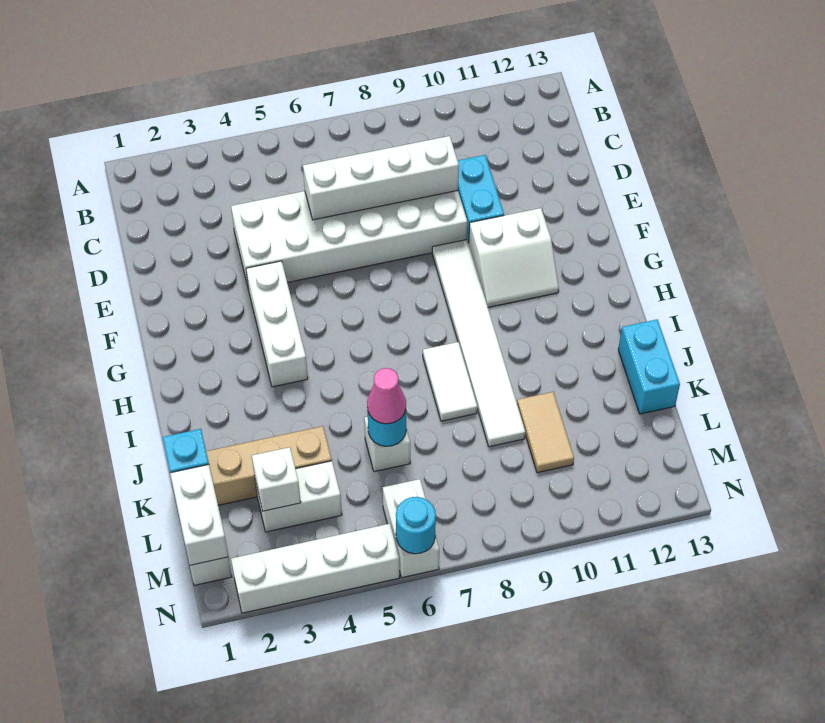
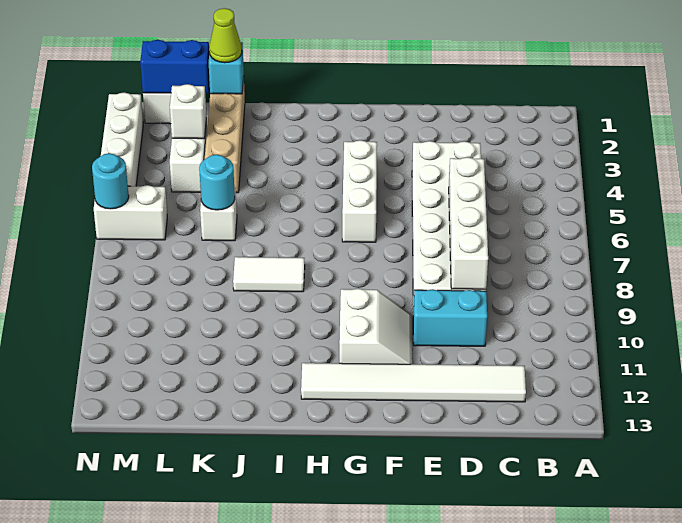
white brick F4:H4 level 1 -> white brick G4:G6 level 1
white tile F9:K9 level 1 -> white tile C12:H12 level 1
white slope F10:G11 level 1 top F -> white slope F10:G11 level 1 top G
cyan brick J13:K13 level 1 -> none
none -> lime cone K1 level 3
pink cone K6 level 3 -> none
tan tile K10:L10 level 1 -> none
white brick L1:M1 level 2 -> blue brick L1:M1 level 2

